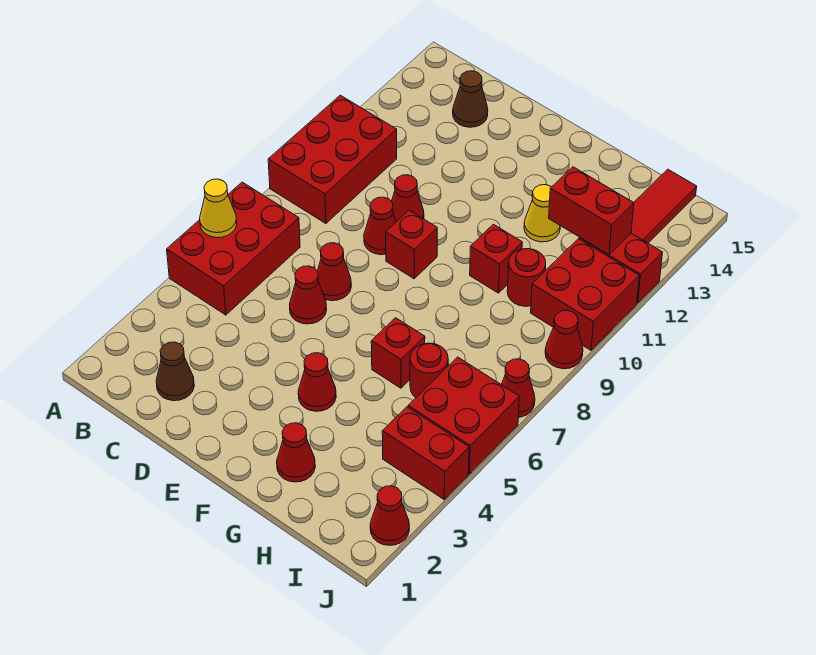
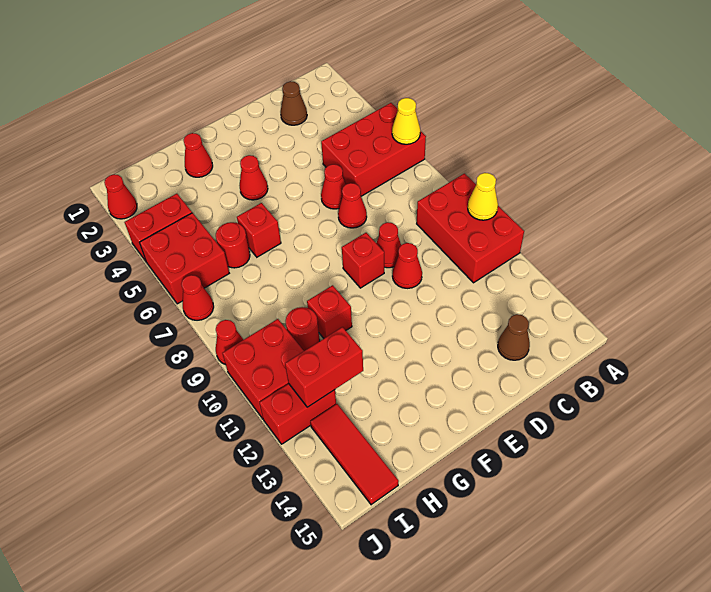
red brick A5:B7 level 1 -> red brick A5:C6 level 1
yellow cone G12 level 1 -> yellow cone A10 level 2

